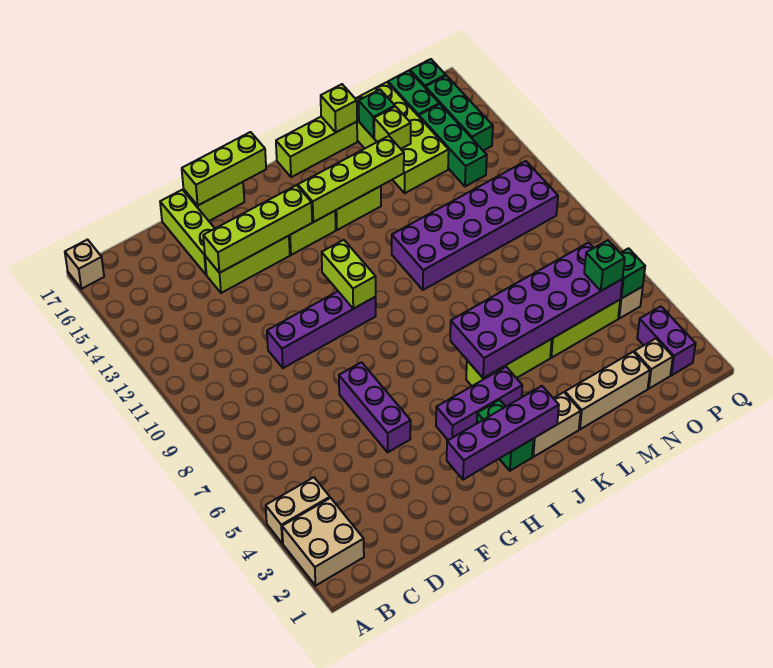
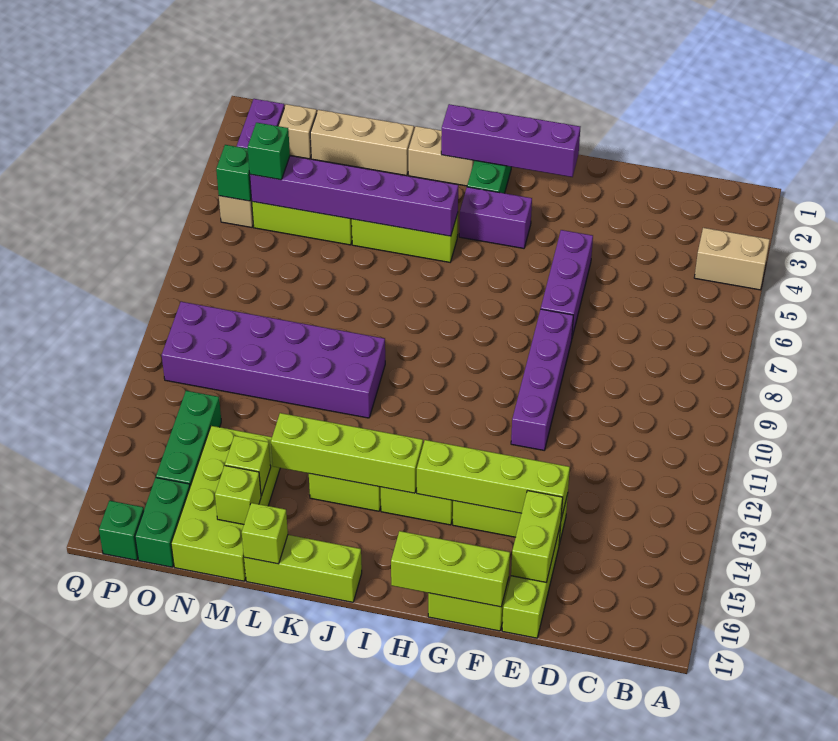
tan brick A2:B3 level 1 -> none
tan brick A17 level 1 -> none
purple brick E10:H10 level 1 -> purple brick F8:F11 level 1
purple brick H4:J4 level 1 -> purple brick H4:I4 level 1
lime brick H10:H11 level 2 -> lime brick E15:E16 level 2
purple brick J5:O6 level 2 -> purple brick J5:O5 level 2
green brick M16 level 2 -> lime brick M16 level 2
green brick P14:P16 level 1 -> none

